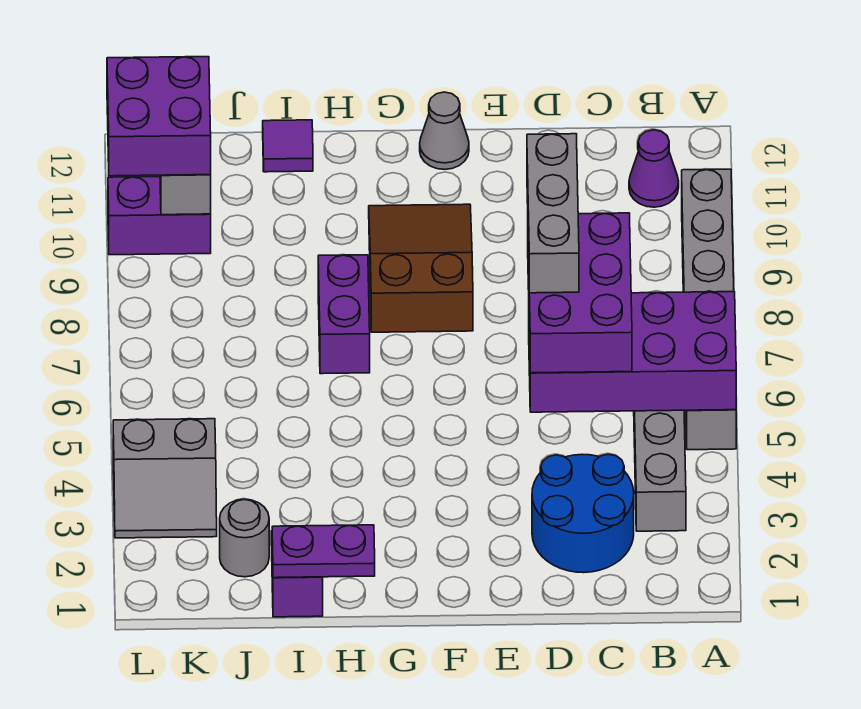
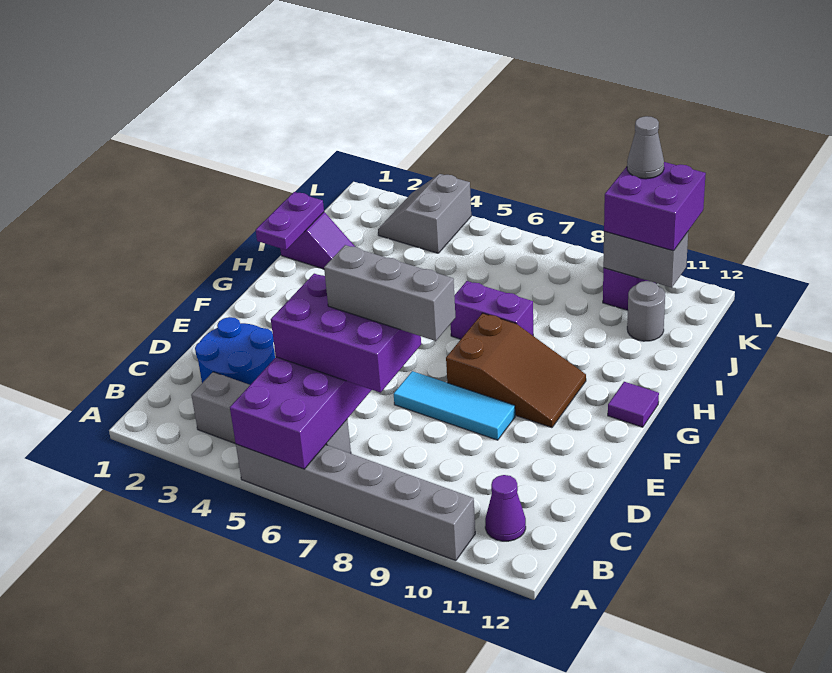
none -> cyan tile E7:E9 level 1
grey cone F12 level 1 -> grey cone L10 level 4
purple tile I12 level 1 -> purple tile G12 level 1
grey round brick J2 level 1 -> grey round brick J11 level 1

